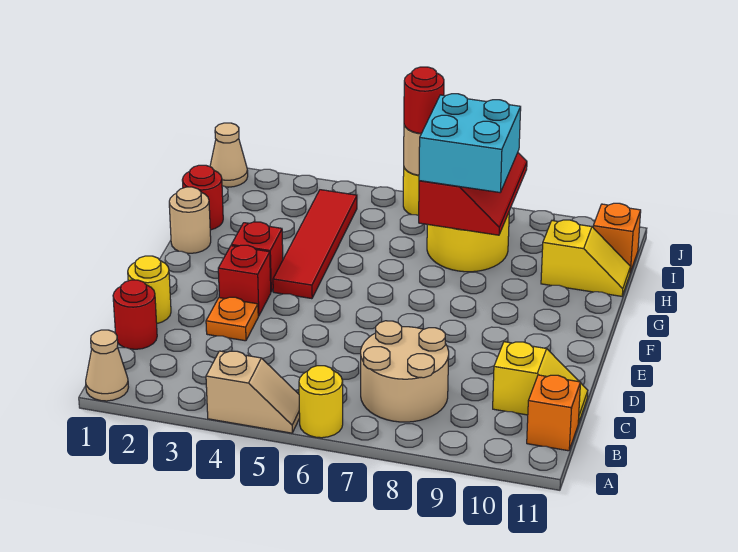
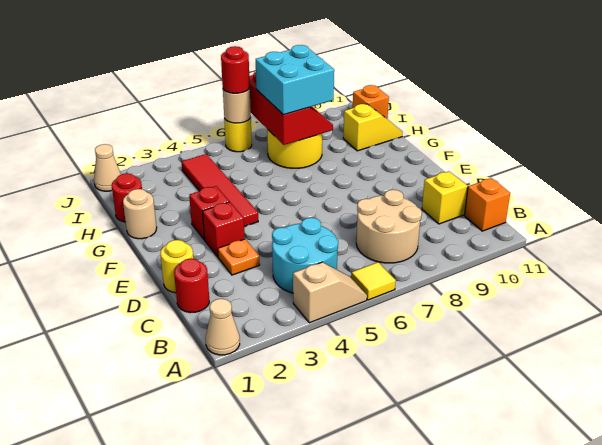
yellow round brick A6 level 1 -> yellow tile A6 level 1
none -> cyan round brick B4:C5 level 1

